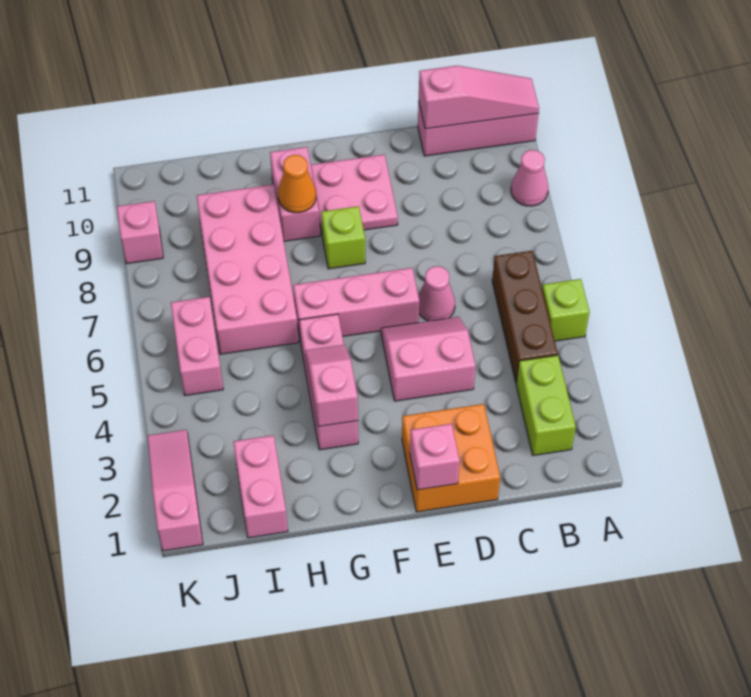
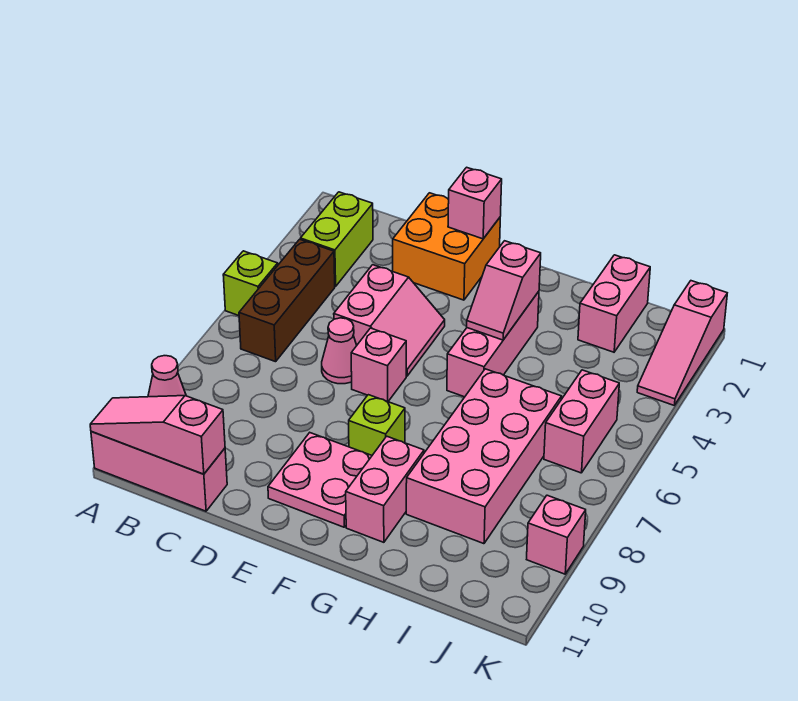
pink slope D4:E5 level 1 top 4 -> pink slope D4:E5 level 1 top D
pink brick E6:G6 level 1 -> pink brick E6 level 1
orange cone G9 level 2 -> none

